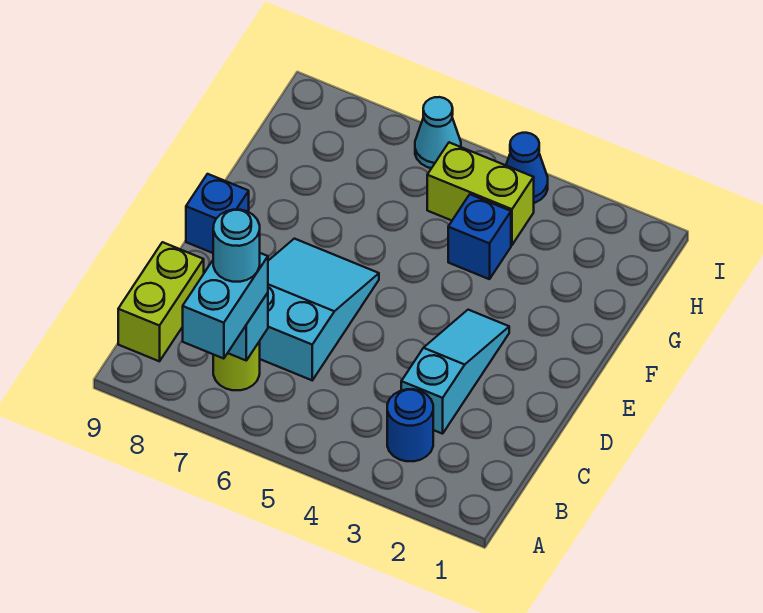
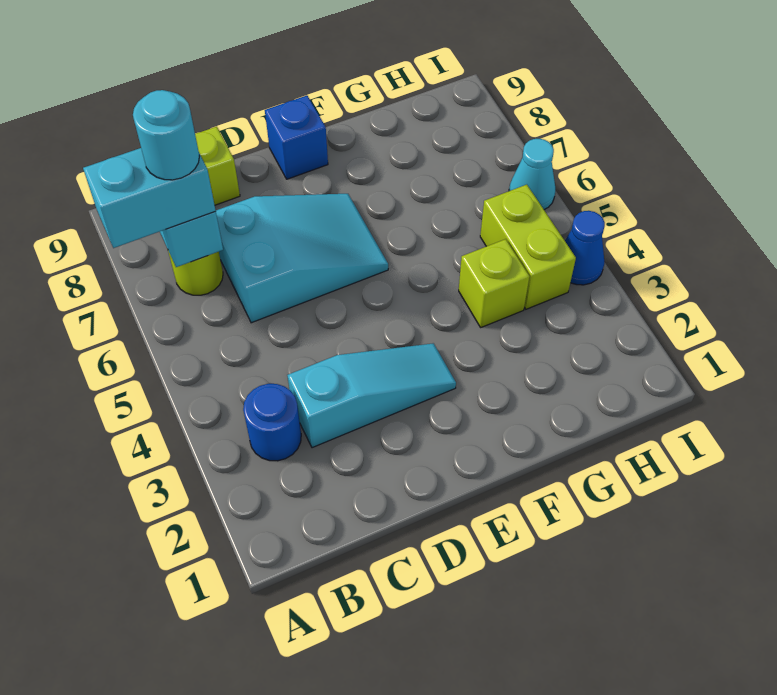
blue brick G4 level 1 -> lime brick G4 level 1

